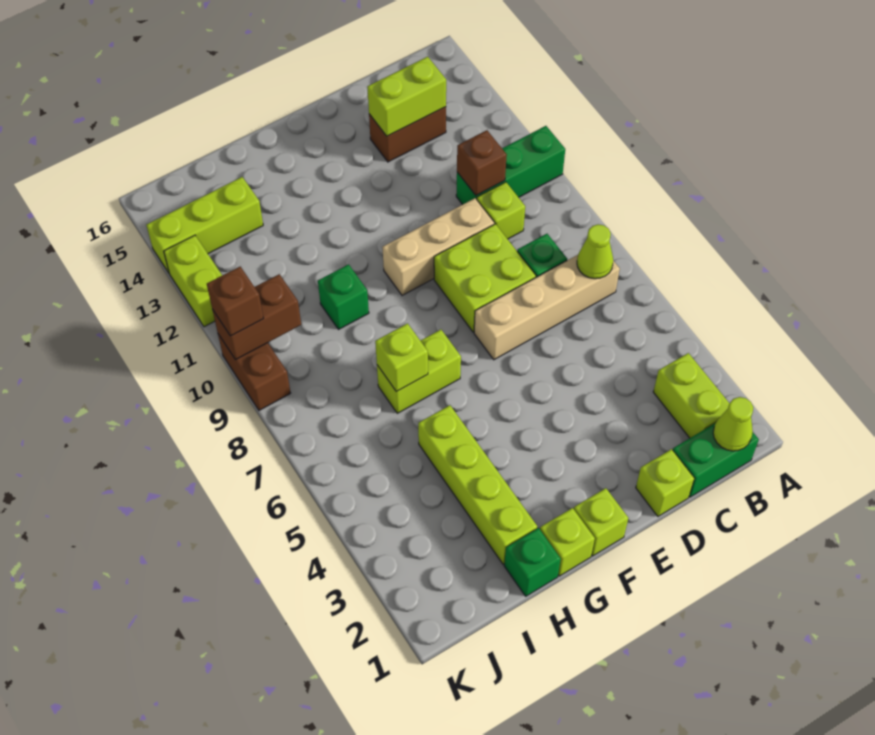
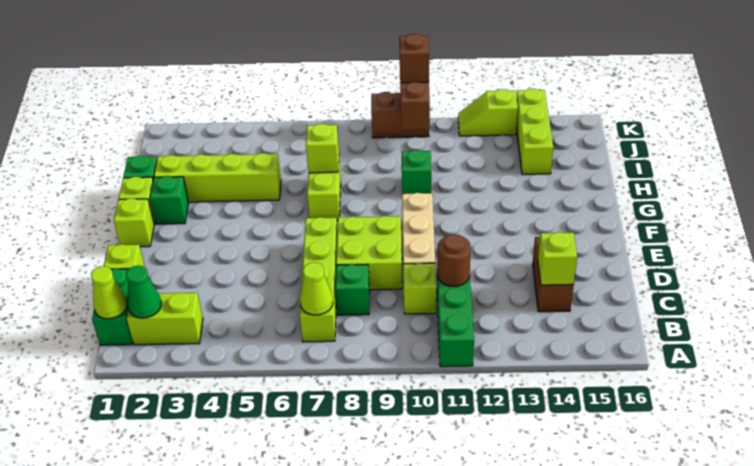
none -> green cone B2 level 2
tan brick B7:E7 level 1 -> lime brick B7:E7 level 1
brown brick C11 level 2 -> brown round brick C11 level 2
lime brick C14:D14 level 2 -> lime brick C14 level 2
none -> green brick G2 level 1
lime brick K12:K13 level 1 -> lime slope K12:K13 level 1 top 13

